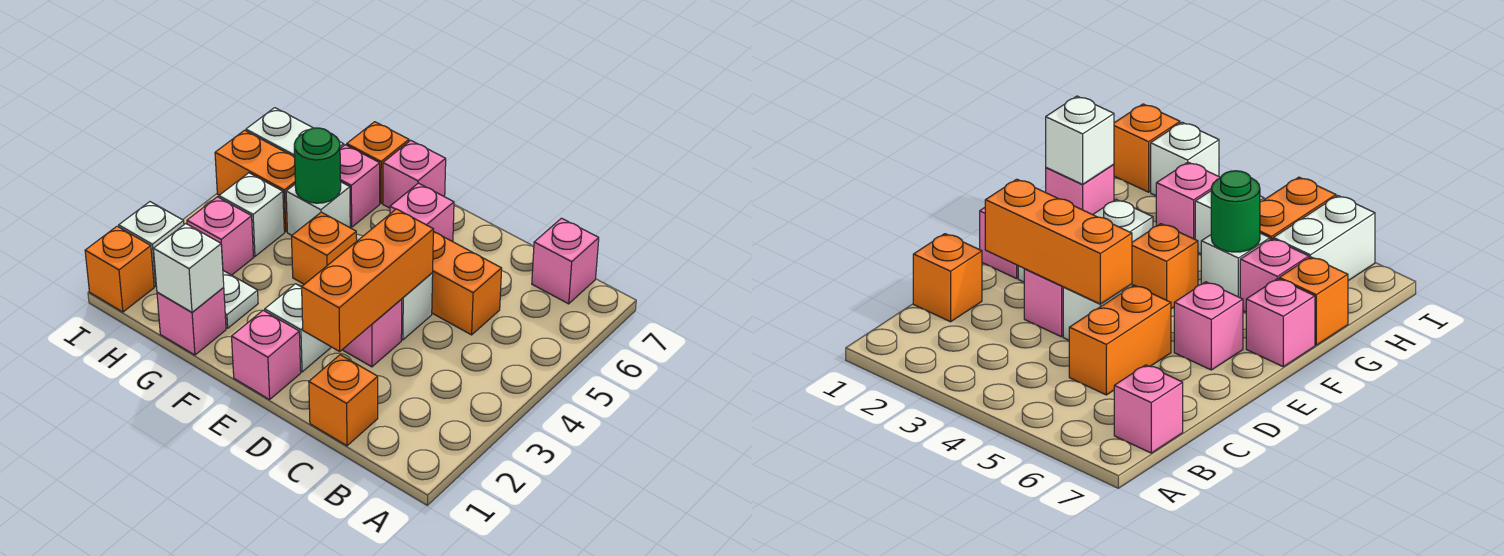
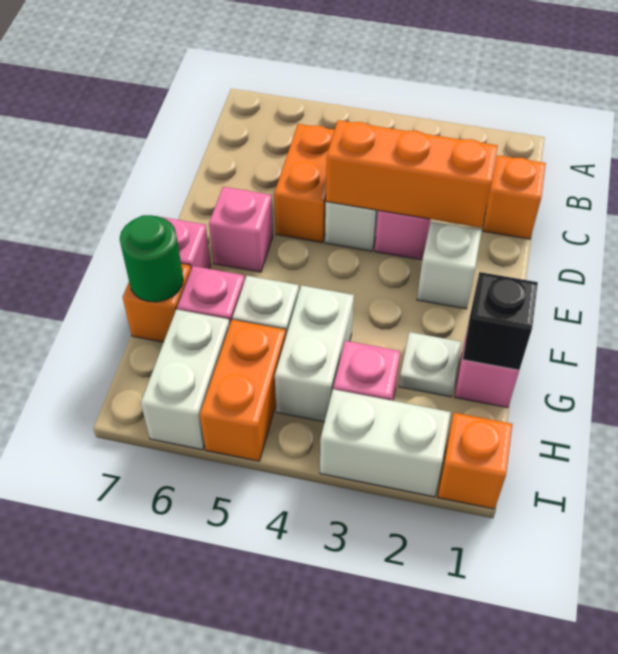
pink brick B7 level 1 -> none
pink brick E1 level 1 -> none
orange brick F4 level 1 -> none
white brick G1 level 2 -> black brick G1 level 2
green round brick G5 level 2 -> green round brick G7 level 2
white brick H4 level 1 -> white brick G4:H4 level 1
white brick I2 level 1 -> white brick I2:I3 level 1

